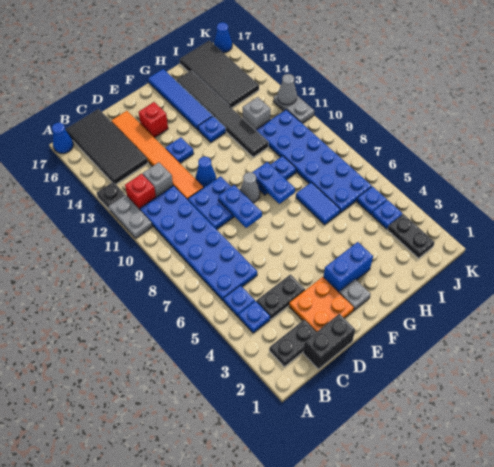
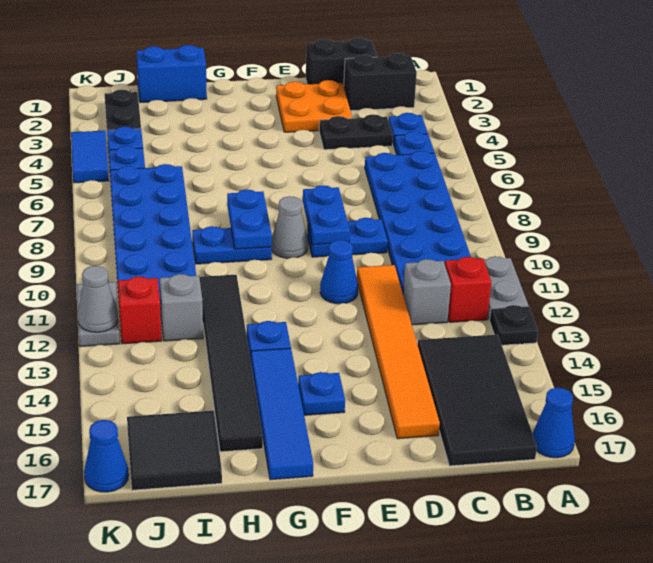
black plate B2:C2 level 1 -> black brick B2:C2 level 1
blue plate D9:E10 level 1 -> blue plate D9:E9 level 1
blue plate E13 level 1 -> blue plate F15 level 1
red brick E15 level 1 -> red brick J12 level 1
grey plate F2 level 1 -> none
blue brick F3:G3 level 1 -> blue brick H1:I1 level 1
blue tile H6:H7 level 1 -> blue tile K4:K5 level 1
black tile I14:J17 level 1 -> black tile I16:J17 level 1

